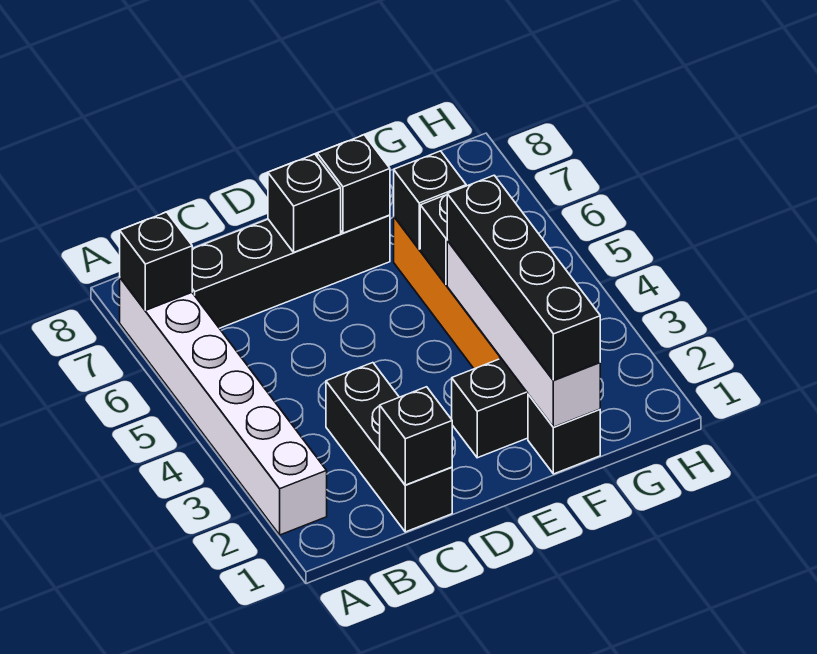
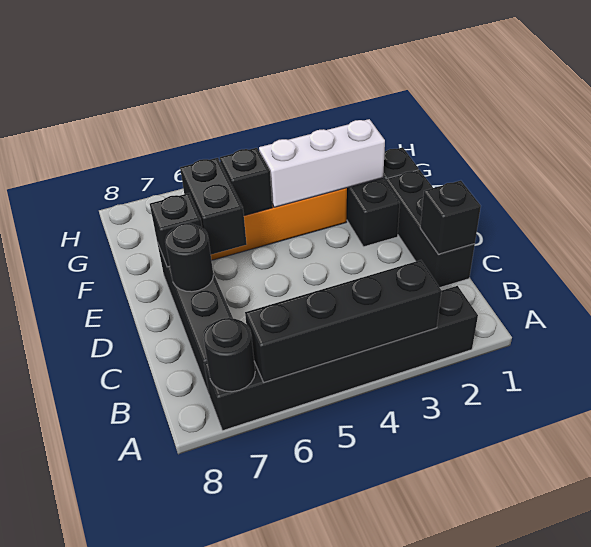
white brick A2:A7 level 1 -> black brick A2:A7 level 1
black brick A7 level 2 -> black round brick A7 level 2
black brick C1:C3 level 1 -> black brick C1:E1 level 1
black brick D7 level 2 -> black round brick D7 level 2
white brick F1:F4 level 2 -> white brick F2:F4 level 2
black brick F1:F4 level 3 -> black brick A3:A6 level 2
black brick F6 level 2 -> black brick E6:F6 level 2

